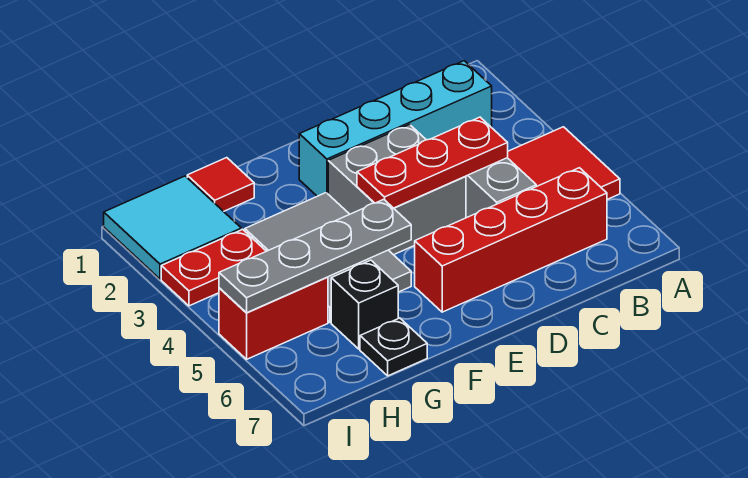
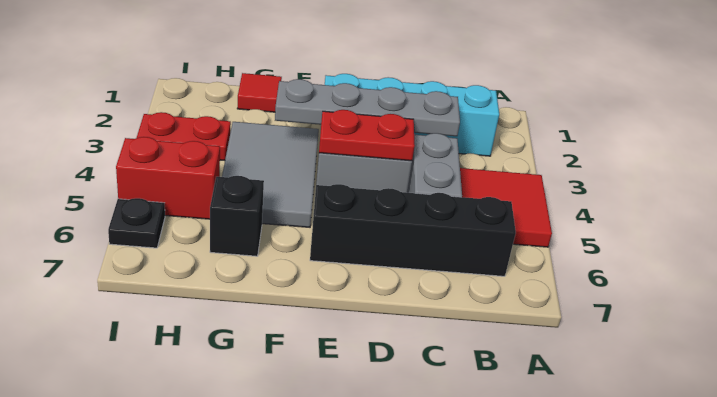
red brick B6:E6 level 1 -> black brick B6:E6 level 1
red plate C4:E4 level 2 -> red plate D4:E4 level 2
grey plate F5:I5 level 2 -> grey plate C3:F3 level 2
black plate G7 level 1 -> black plate I6 level 1
cyan tile H1:I2 level 1 -> none

